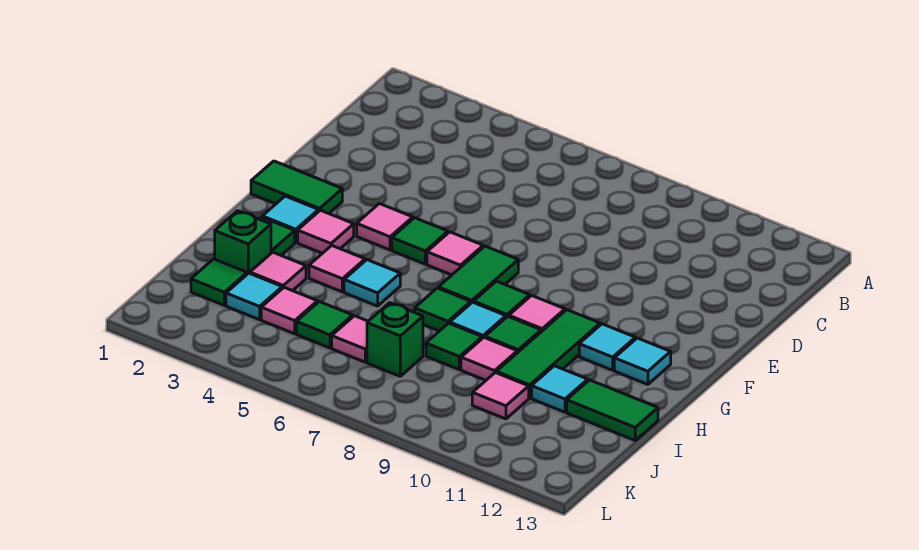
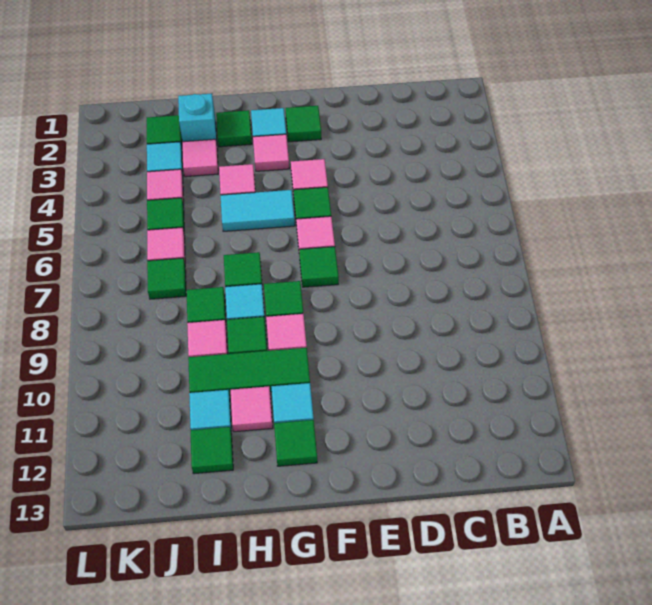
green tile F1:F2 level 1 -> green tile F2 level 1
green tile F7:G7 level 1 -> green tile F7 level 1
cyan tile G12 level 1 -> green tile G12 level 1
cyan tile H5 level 1 -> cyan tile G5:H5 level 1
green brick I2 level 1 -> cyan brick I2 level 1
green tile I12:I13 level 1 -> green tile I12 level 1
green brick J7 level 1 -> green tile J7 level 1
pink tile J10 level 1 -> pink tile H11 level 1

